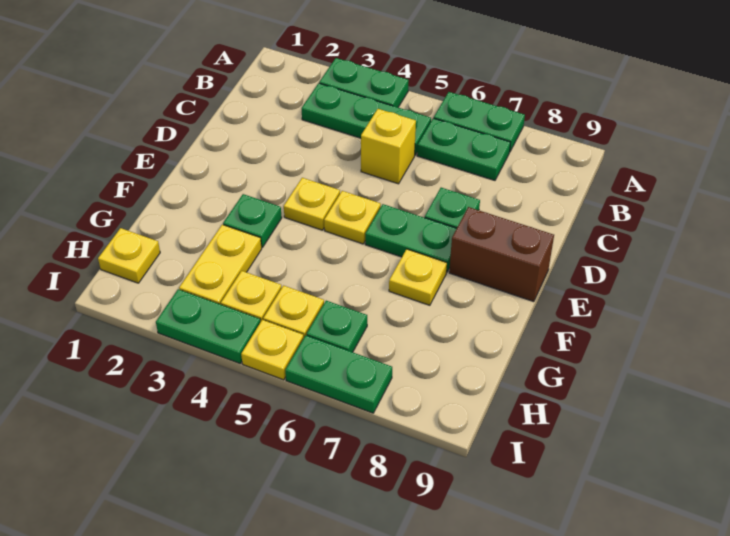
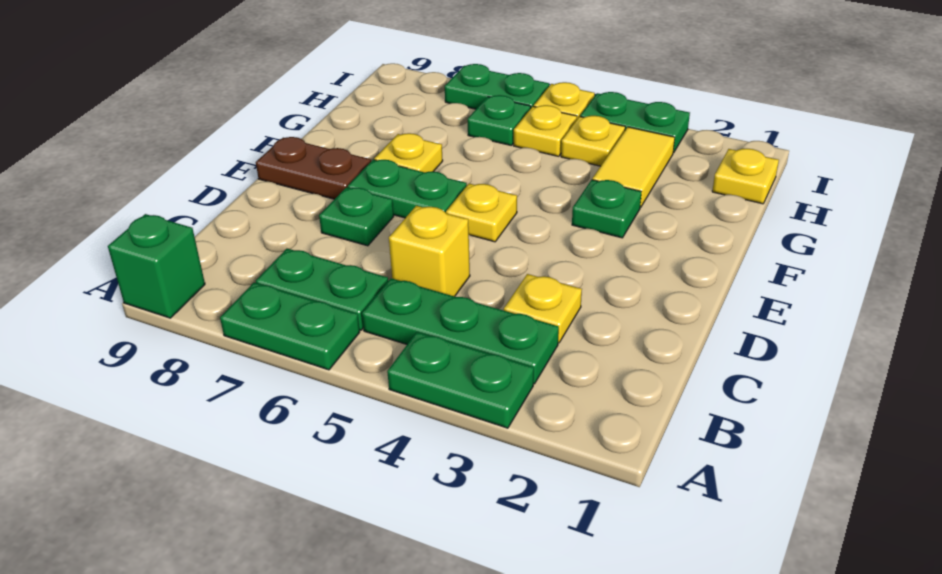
none -> green brick A9 level 1
yellow plate E4 level 1 -> yellow plate C3 level 1
brown brick E8:E9 level 1 -> brown plate E8:E9 level 1
yellow plate G3:H3 level 1 -> yellow tile G3:H3 level 1

